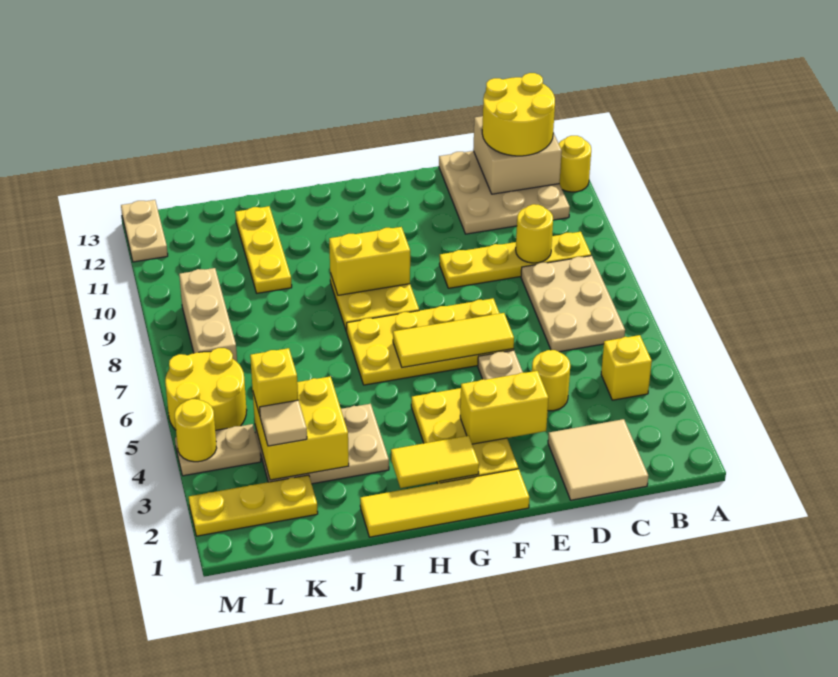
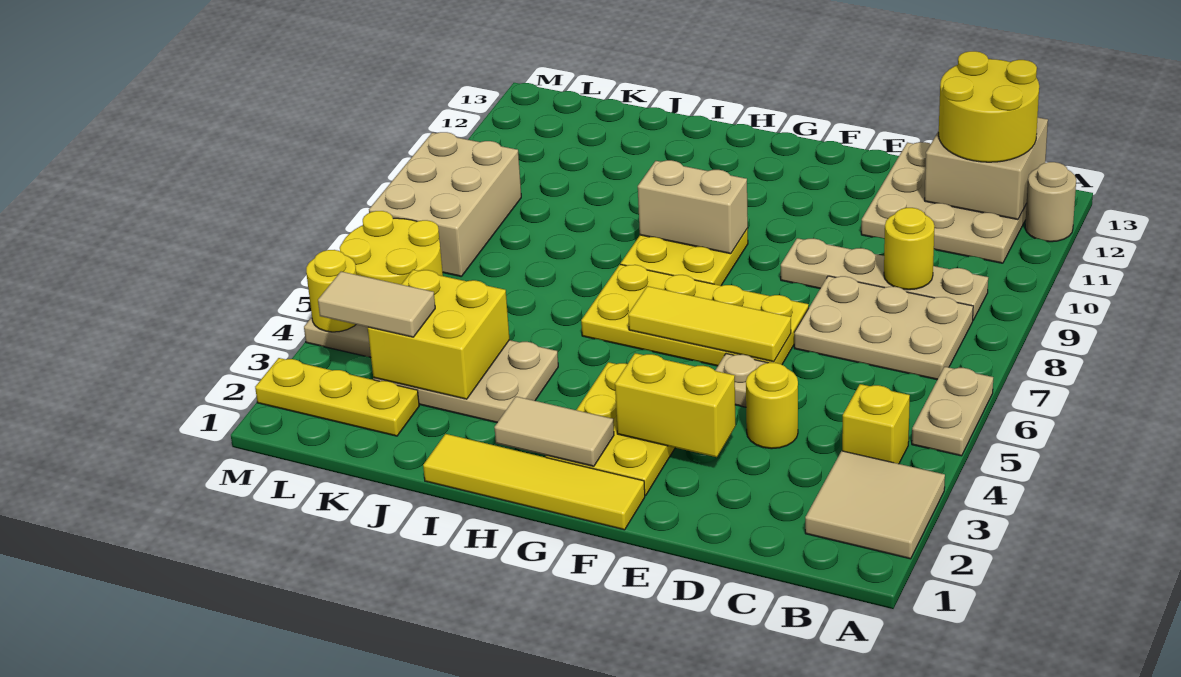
yellow round brick A12 level 1 -> tan round brick A12 level 1
tan plate B6:C8 level 1 -> tan plate B7:D8 level 1
yellow plate B9:E9 level 1 -> tan plate B9:E9 level 1
tan tile C1:D2 level 1 -> tan tile A2:B3 level 1
yellow tile G2:H2 level 2 -> tan tile G2:H2 level 2
yellow brick G9:H9 level 2 -> tan brick G9:H9 level 2
yellow plate J10:J12 level 1 -> none
tan tile K3 level 3 -> tan tile K3:L3 level 3
yellow brick K4 level 3 -> none
tan brick L7:L9 level 1 -> tan brick L7:M9 level 1
tan plate M12:M13 level 1 -> tan plate A5:A6 level 1

